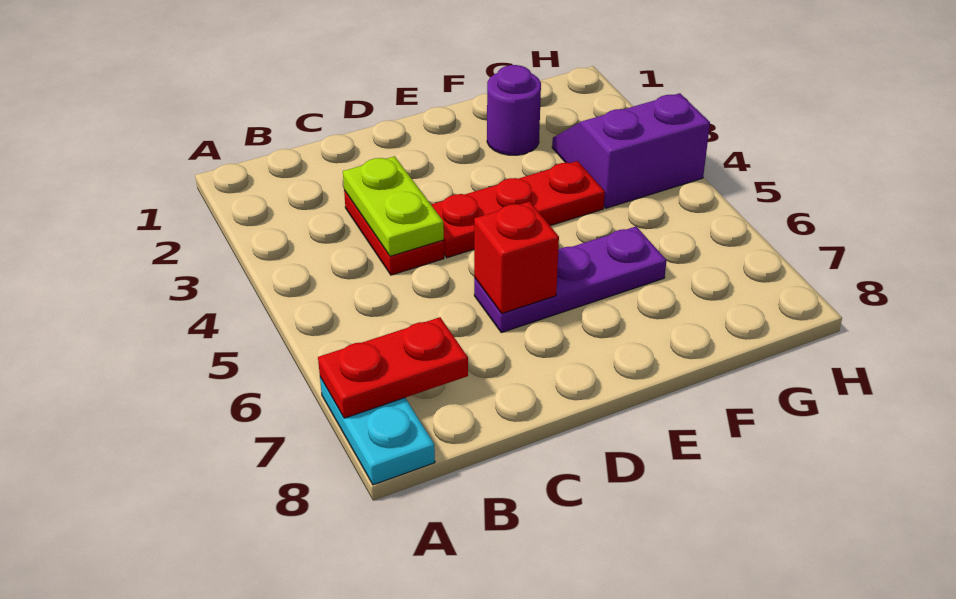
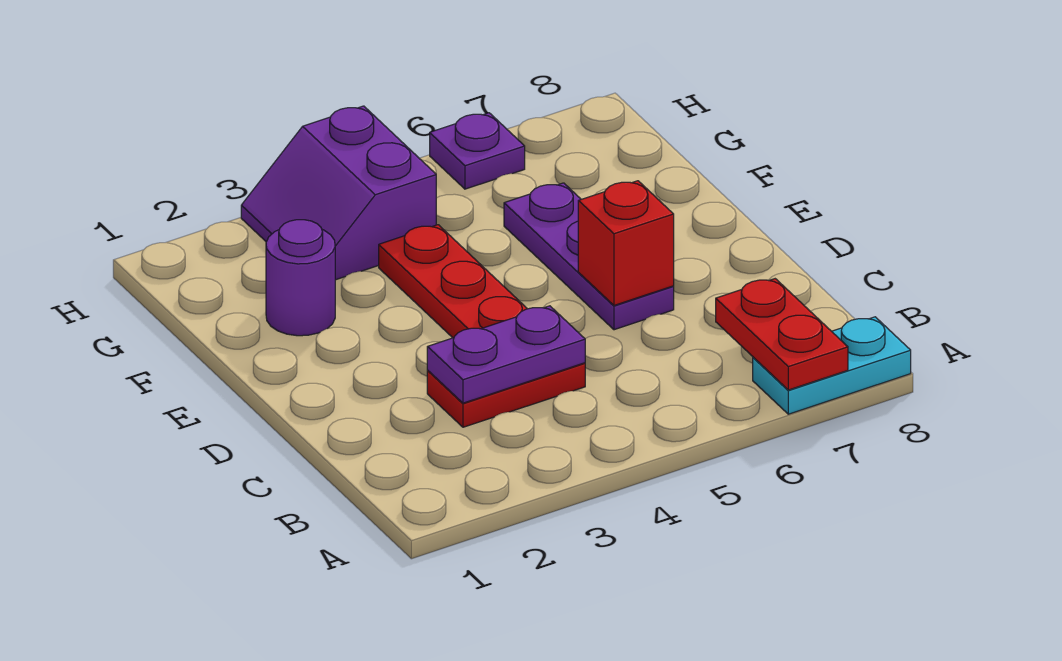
lime plate C3:C4 level 2 -> purple plate C3:C4 level 2
none -> purple plate H6 level 1

